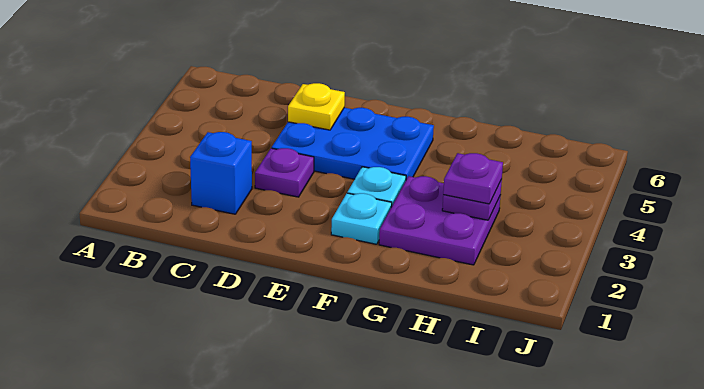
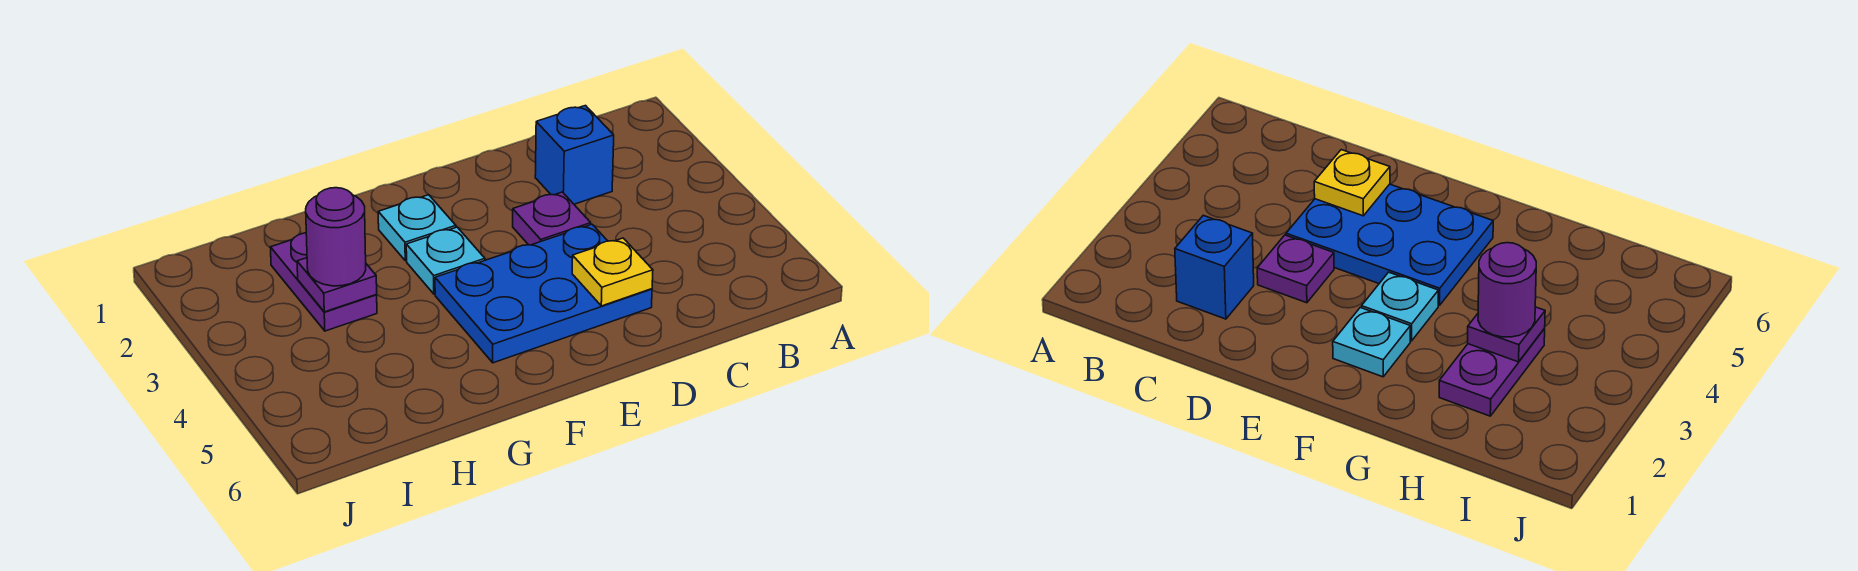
purple plate G2:H3 level 1 -> purple plate H2:H3 level 1
purple plate H3 level 3 -> purple round brick H3 level 3

